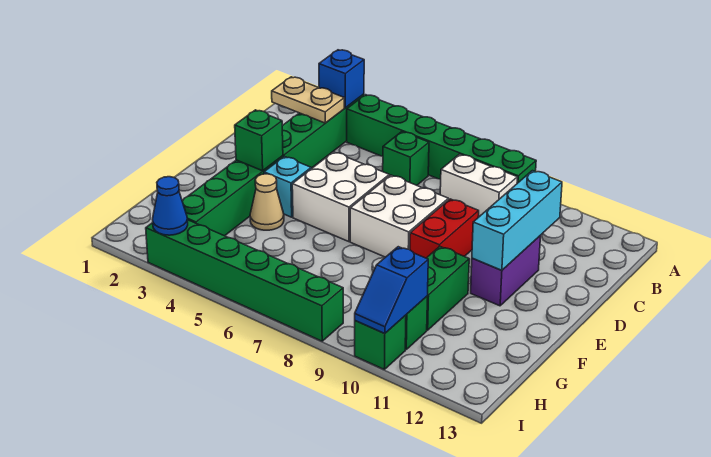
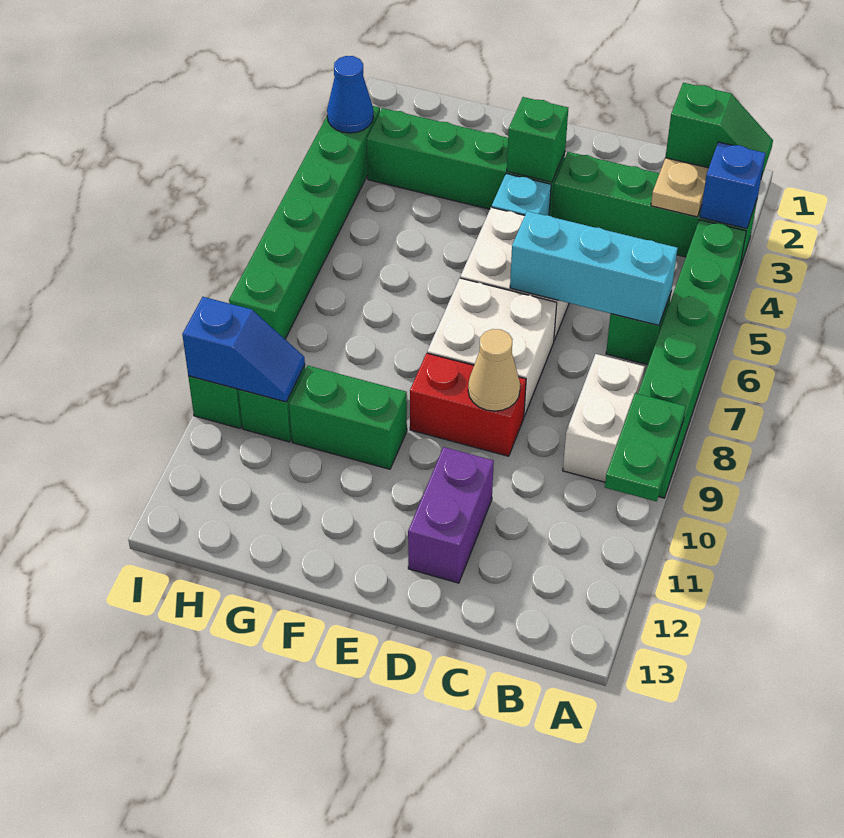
none -> green slope A2:B2 level 3 top B
none -> green plate A9:A10 level 2
cyan brick C11:E11 level 2 -> cyan brick B6:D6 level 2
purple brick D11:E11 level 1 -> purple brick D11:D12 level 1
tan cone F4 level 1 -> tan cone D9 level 2
blue slope H10:I10 level 2 top H -> blue slope H10:I10 level 2 top I

